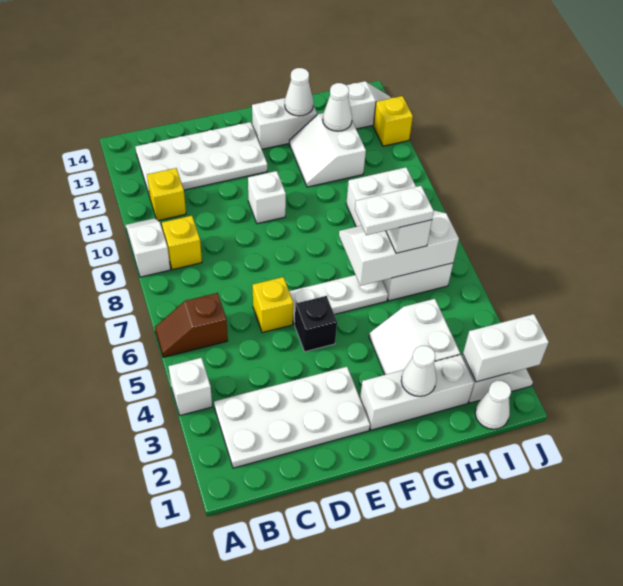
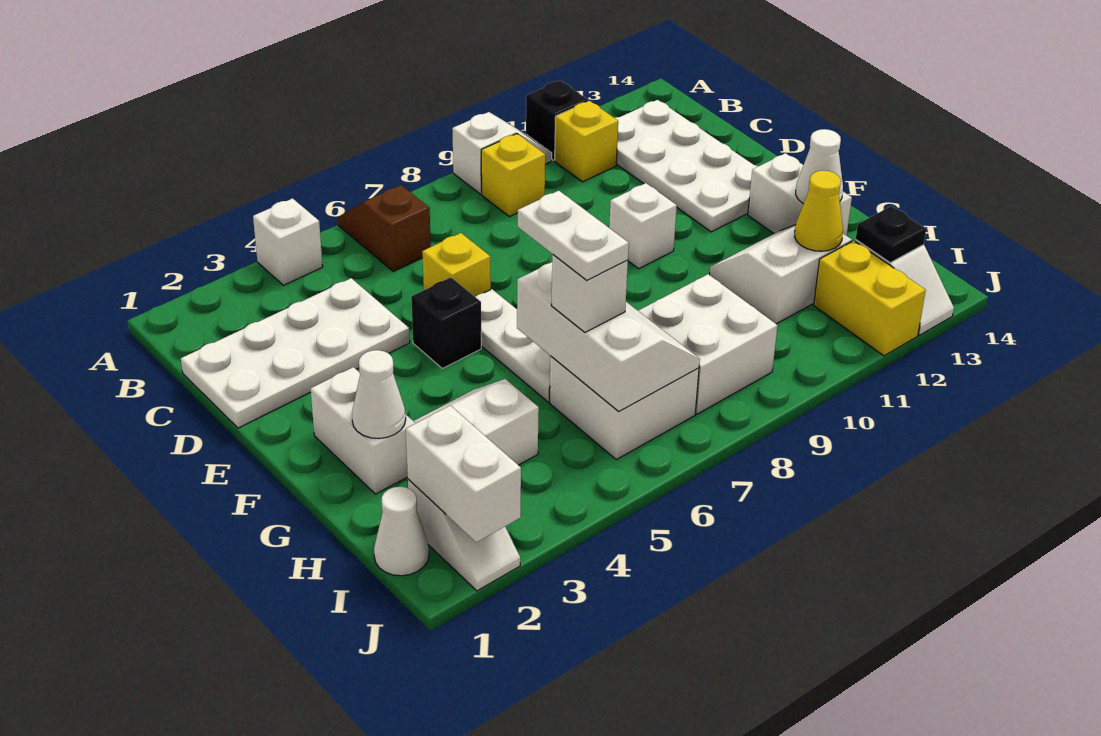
none -> black brick A11 level 1
white plate B2:E3 level 1 -> white plate C1:D4 level 1
white brick F2:H2 level 1 -> white brick F2:G2 level 1
white cone H12 level 2 -> yellow cone H12 level 2
none -> black plate I13 level 2
yellow brick J12 level 1 -> yellow brick I12:J12 level 1

